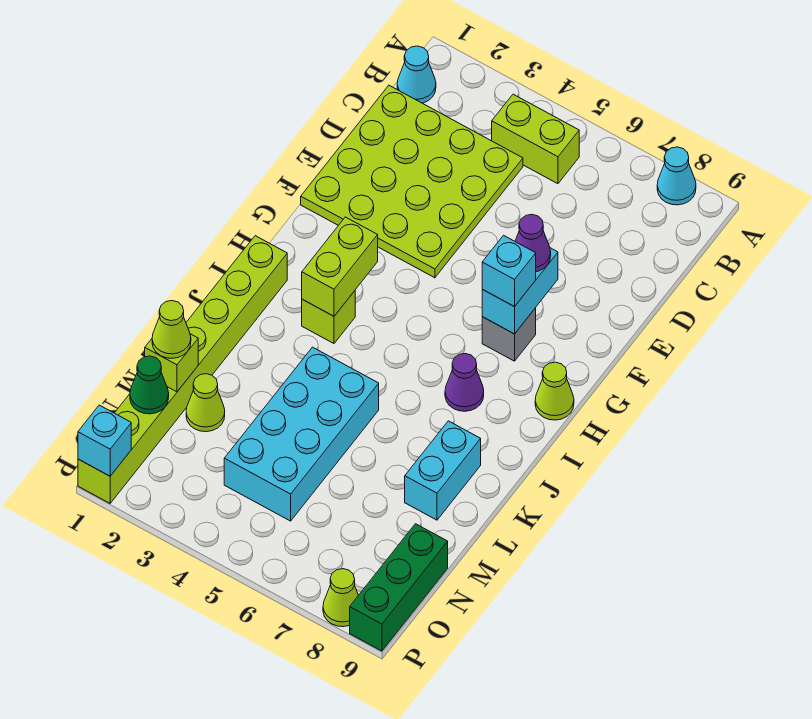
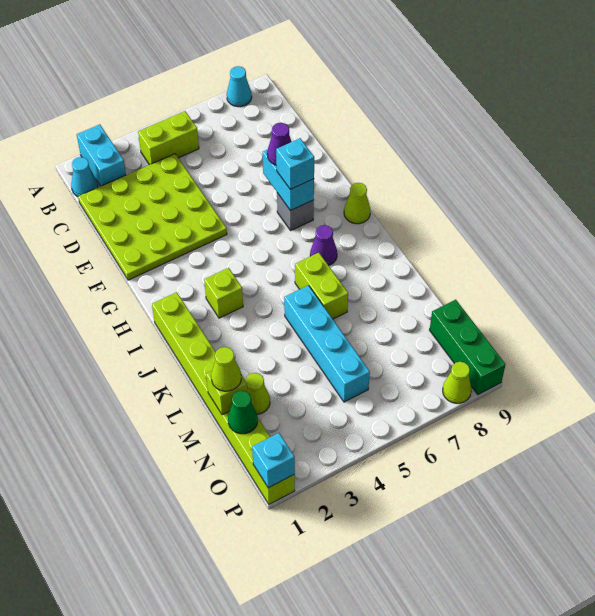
lime brick H3:I3 level 2 -> lime brick J6:K6 level 1
cyan brick K4:N5 level 1 -> cyan brick K5:N5 level 1
cyan brick K8:L8 level 1 -> cyan brick A2:B2 level 1

